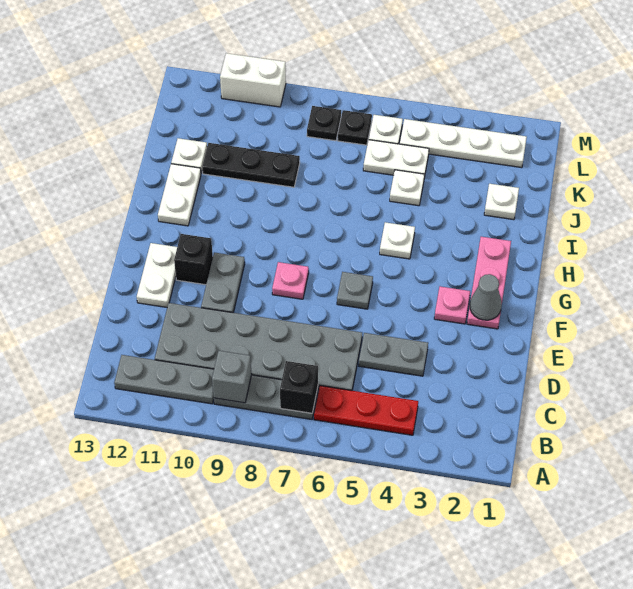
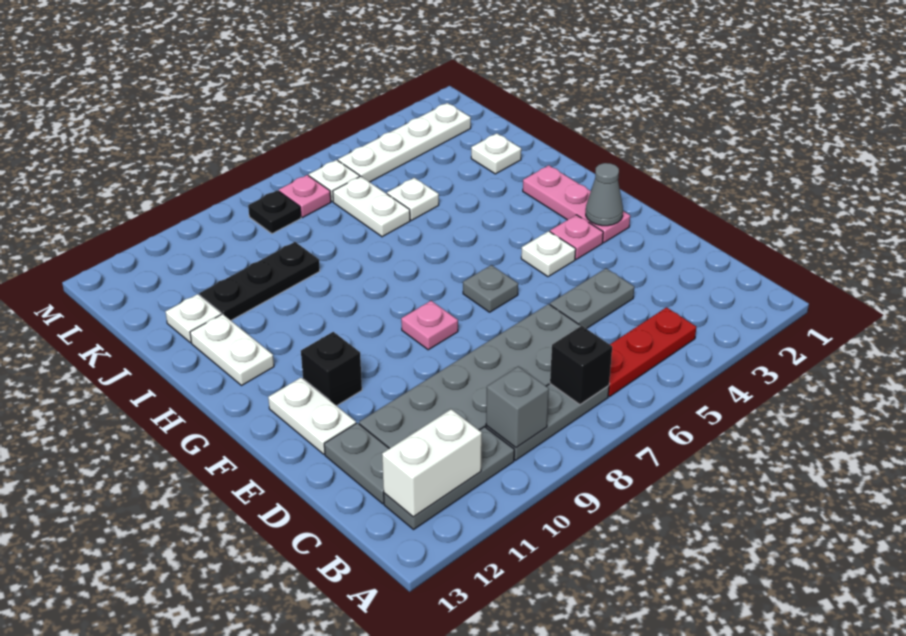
grey plate E10:F10 level 1 -> grey plate C12:D12 level 1
white plate H5 level 1 -> white plate F4 level 1
white plate K5:K6 level 1 -> white plate J6:K6 level 1
black plate L7 level 1 -> pink plate L7 level 1
white brick M10:M11 level 1 -> white brick B11:B12 level 2

